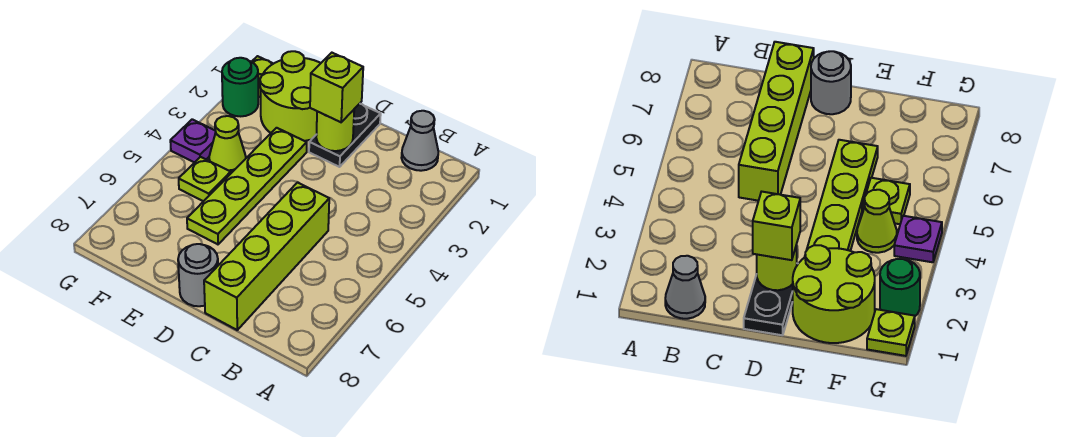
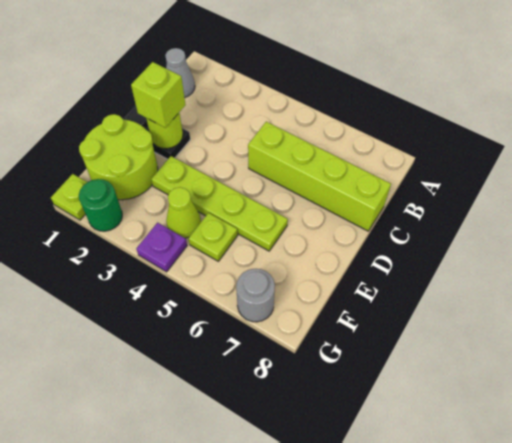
grey round brick D8 level 1 -> grey round brick G7 level 1

